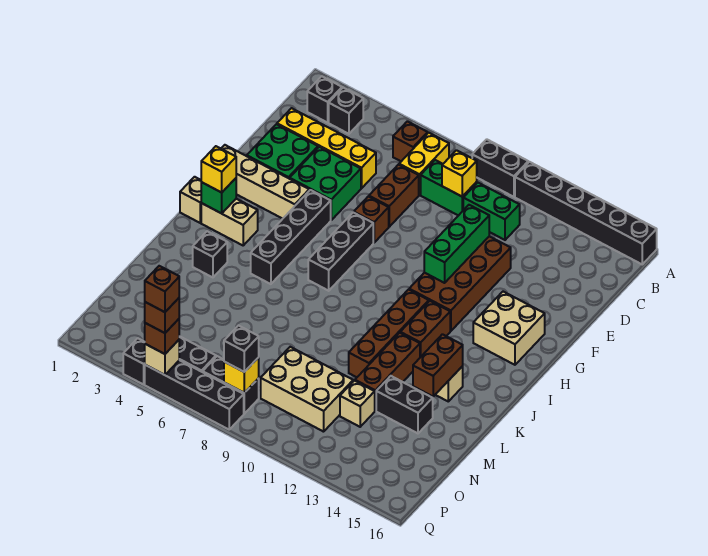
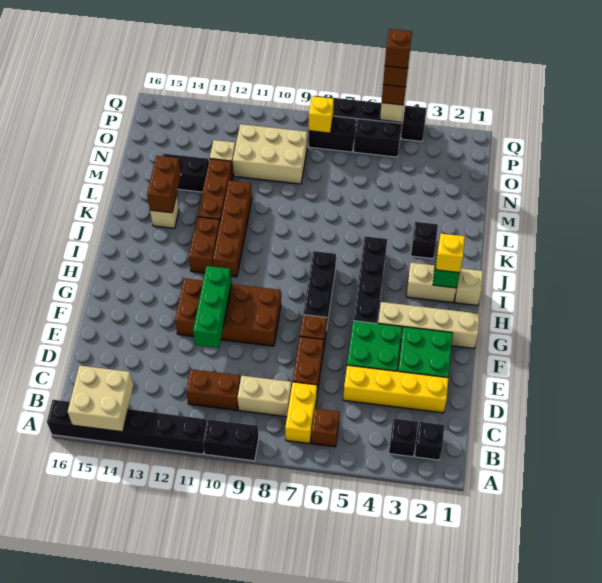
green brick C8:C9 level 1 -> tan brick C8:C9 level 1
yellow brick C9 level 2 -> none
green brick C10:C11 level 1 -> brown brick C10:C11 level 1
brown brick E11:H12 level 1 -> brown brick F9:G12 level 1
tan brick G14:H15 level 1 -> tan brick A14:B15 level 2
black brick P8 level 3 -> none

